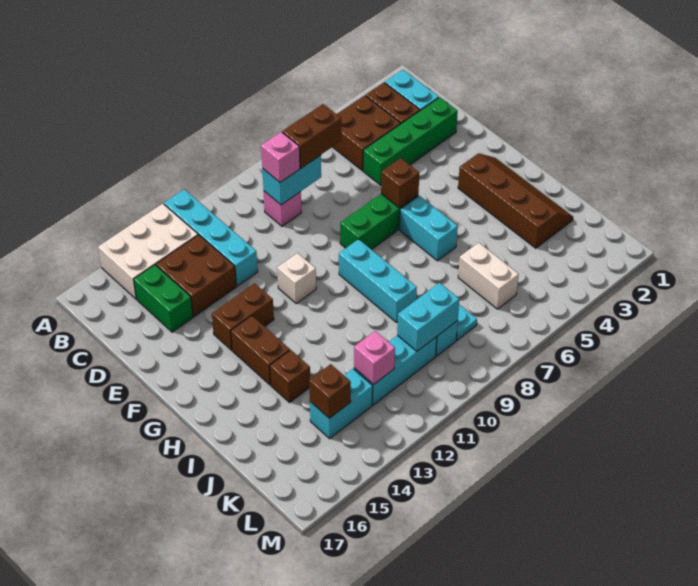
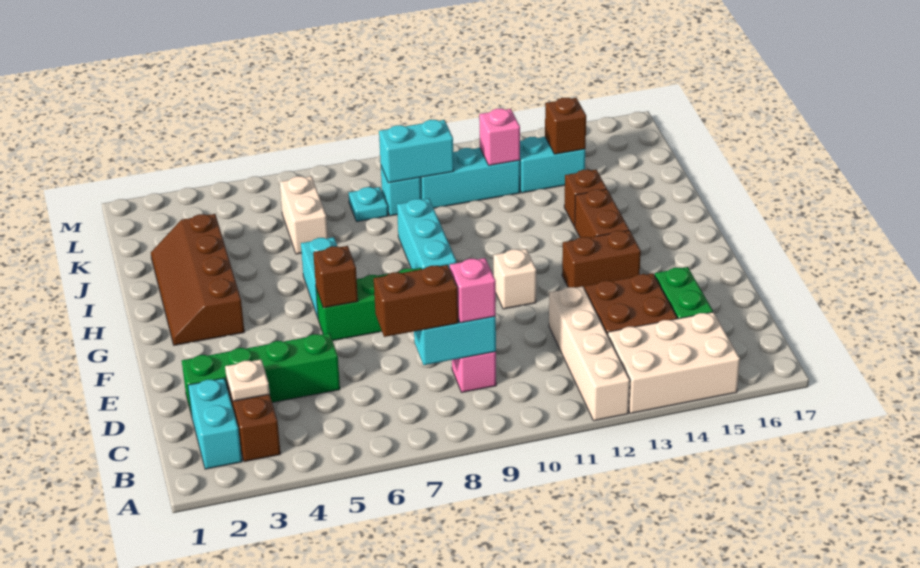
cyan brick A12:D12 level 1 -> white brick A12:D12 level 1
brown brick B4:C5 level 1 -> none
none -> white plate C3 level 2

